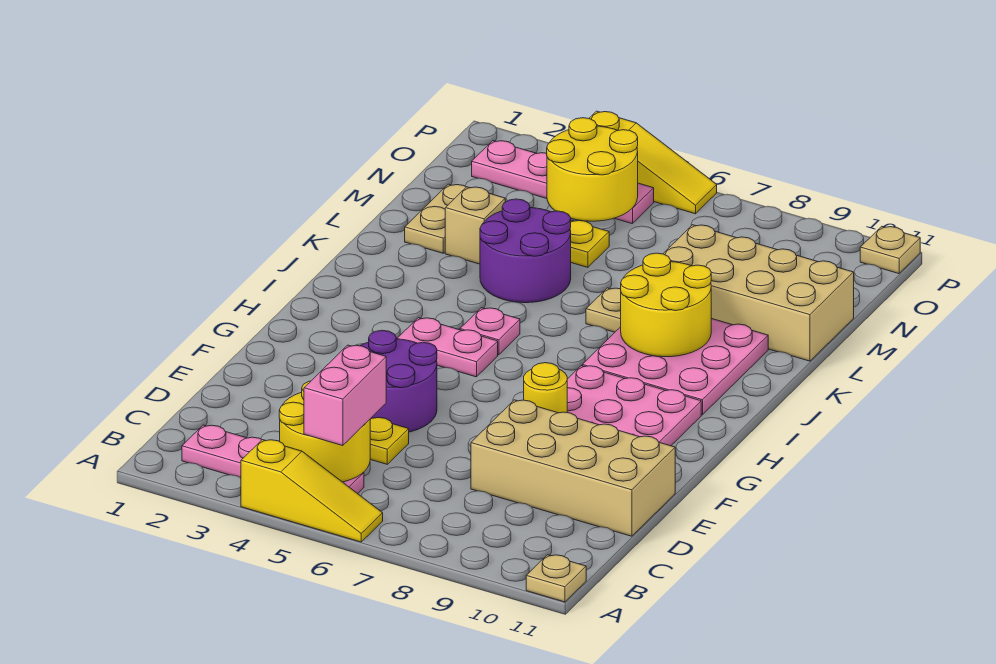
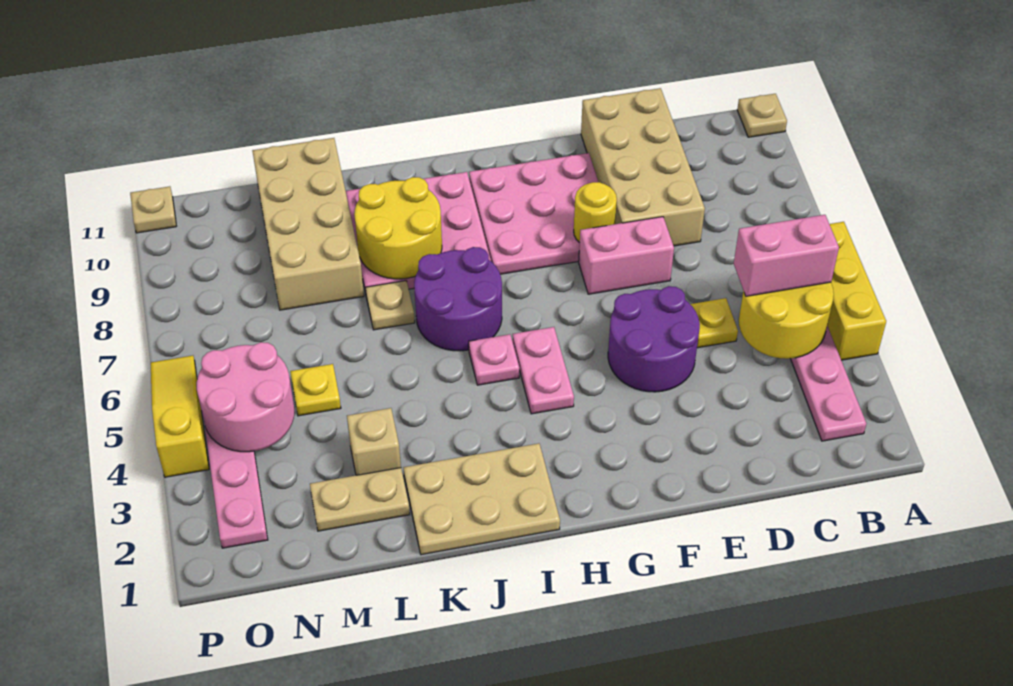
yellow slope A4:A6 level 1 top 4 -> yellow brick A4:A6 level 1
none -> pink brick E7:F7 level 1
none -> tan plate I1:K2 level 1
purple round brick K4:L5 level 1 -> purple round brick I6:J7 level 1
yellow round brick N4:O5 level 2 -> pink round brick N4:O5 level 2

